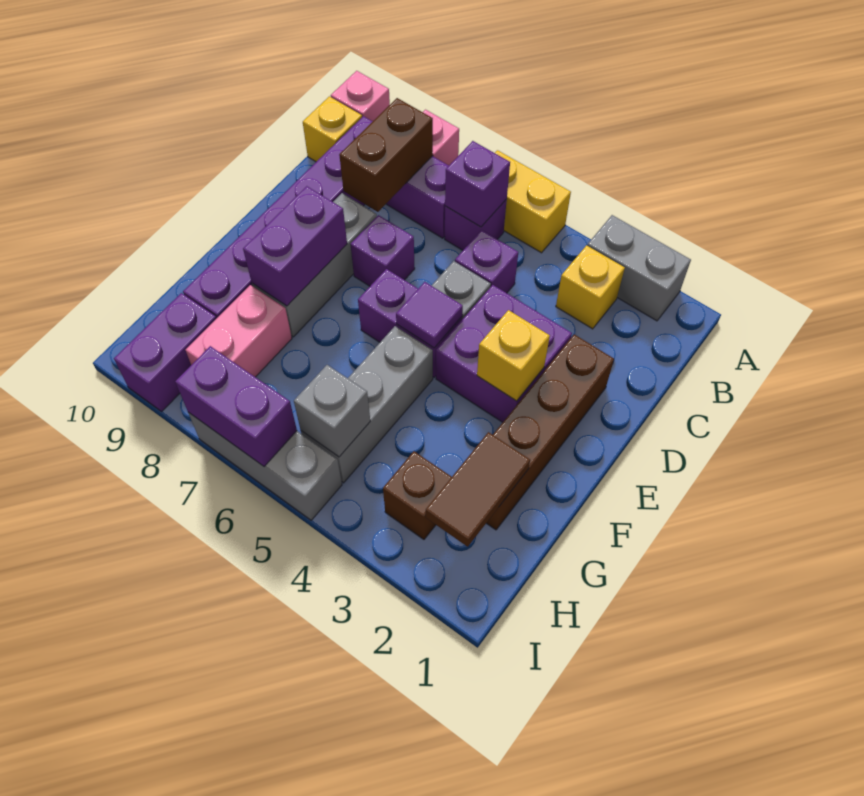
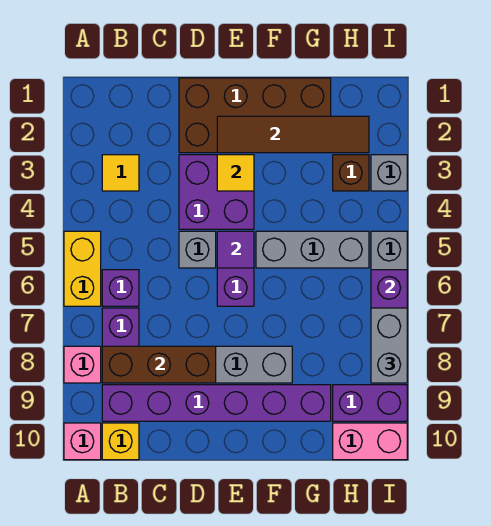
grey brick A2:A3 level 1 -> grey brick I7:I8 level 3
yellow brick B3 level 1 -> yellow tile B3 level 1
purple brick B6 level 2 -> none
brown brick B8:C8 level 2 -> brown brick B8:D8 level 2
purple brick C5 level 1 -> none
brown brick D2:G2 level 1 -> brown brick D1:G2 level 1
purple brick D7 level 1 -> none
yellow brick E3 level 2 -> yellow tile E3 level 2
purple brick E8:F8 level 2 -> none
brown tile G2:H2 level 2 -> brown tile E2:H2 level 2
pink brick G8:H8 level 1 -> pink brick H10:I10 level 1
grey brick H5 level 2 -> grey brick I3 level 1

